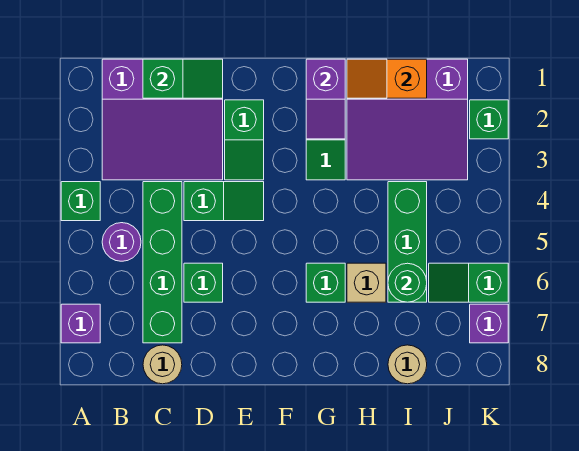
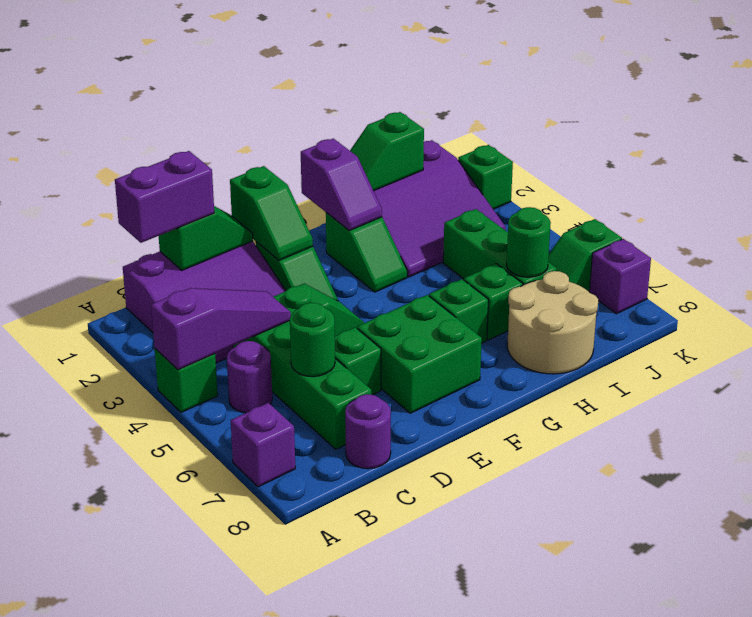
none -> purple slope A4:C4 level 2 top A
none -> purple brick B1:C1 level 3
none -> green round brick C6 level 2
tan round brick C8 level 1 -> purple round brick C8 level 1
none -> green slope E1:E2 level 2 top 1
none -> green brick E6:F7 level 1
orange slope H1:I1 level 2 top I -> green slope H1:I1 level 2 top I
tan brick H6 level 1 -> green brick H6 level 1
tan round brick I8 level 1 -> tan round brick H7:I8 level 1

